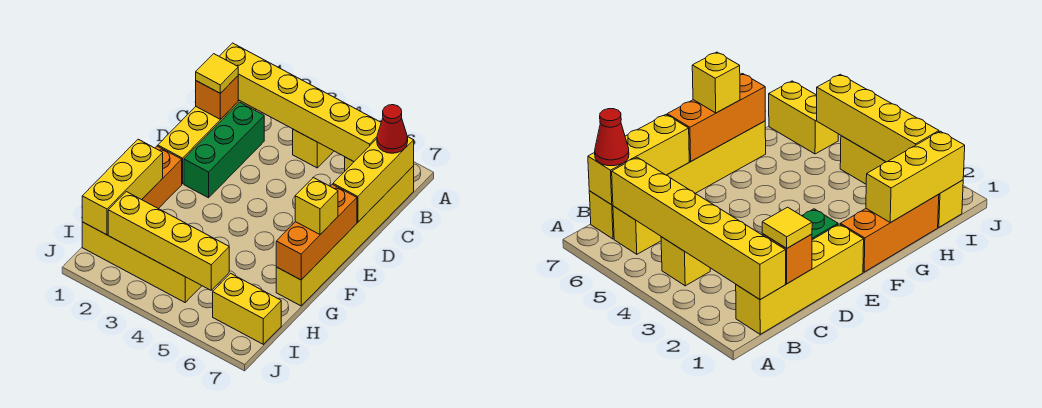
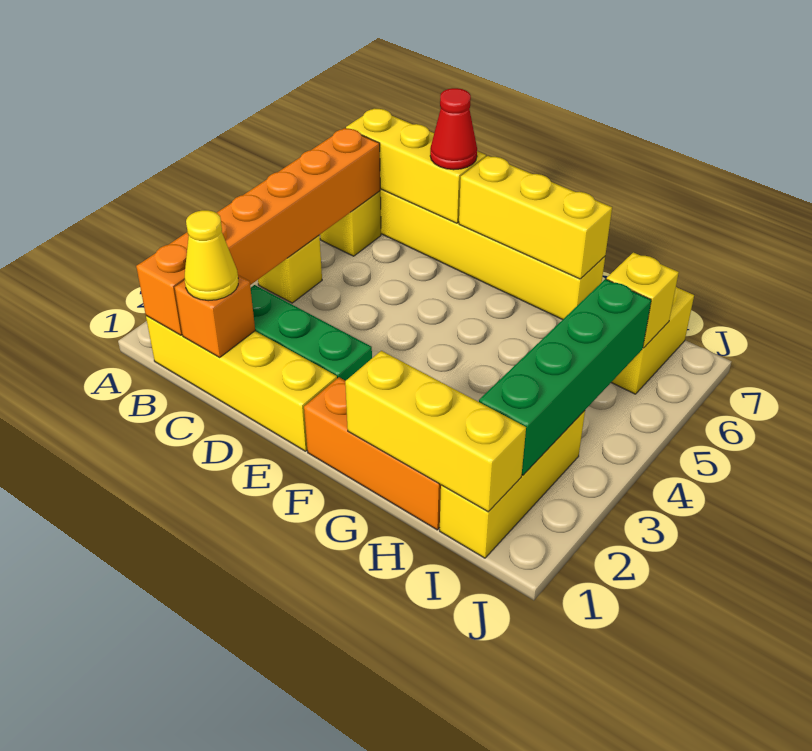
yellow brick B1:B6 level 2 -> orange brick B1:B6 level 2
red cone B7 level 3 -> red cone D7 level 3
yellow tile C1 level 3 -> yellow cone C1 level 3
orange brick E7:G7 level 2 -> yellow brick E7:G7 level 2
yellow brick F7 level 3 -> yellow brick I6 level 2
yellow brick I1:I4 level 1 -> yellow brick I1:I3 level 1
yellow brick I2:I5 level 2 -> green brick I2:I5 level 2

